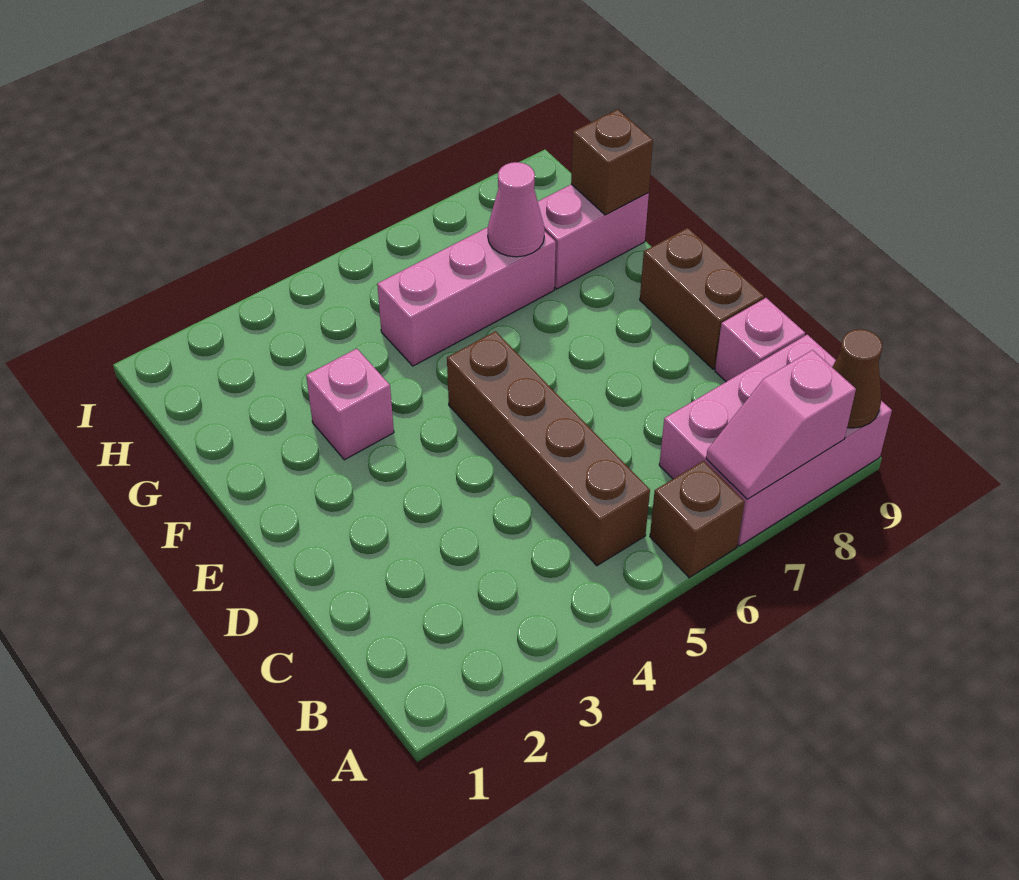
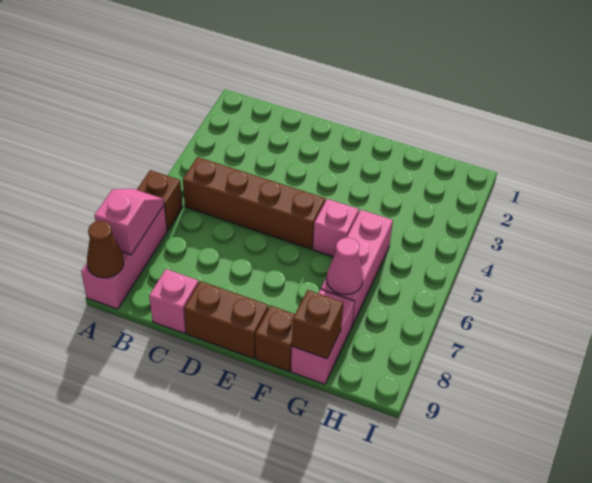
pink brick A7:B9 level 1 -> pink brick A7:A9 level 1
pink brick F3 level 1 -> pink brick F5 level 1
none -> brown brick F9 level 1

